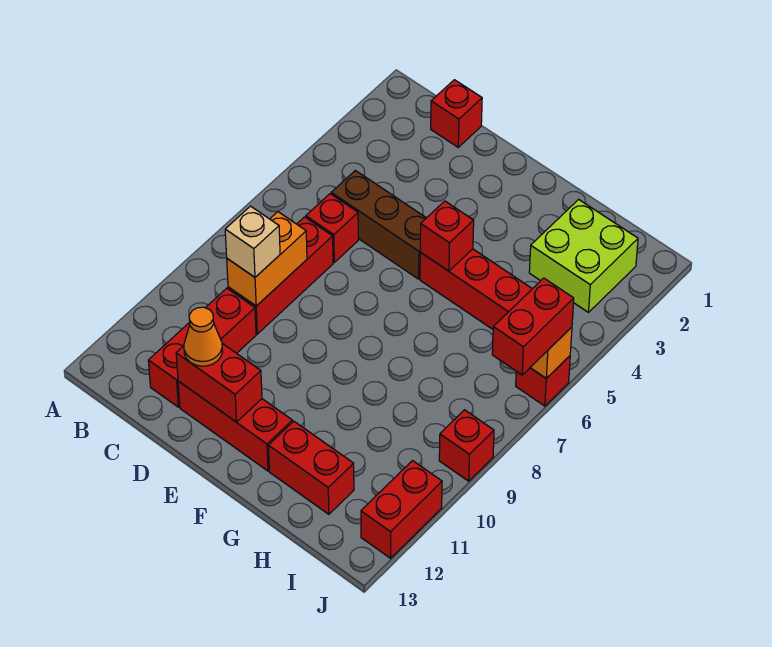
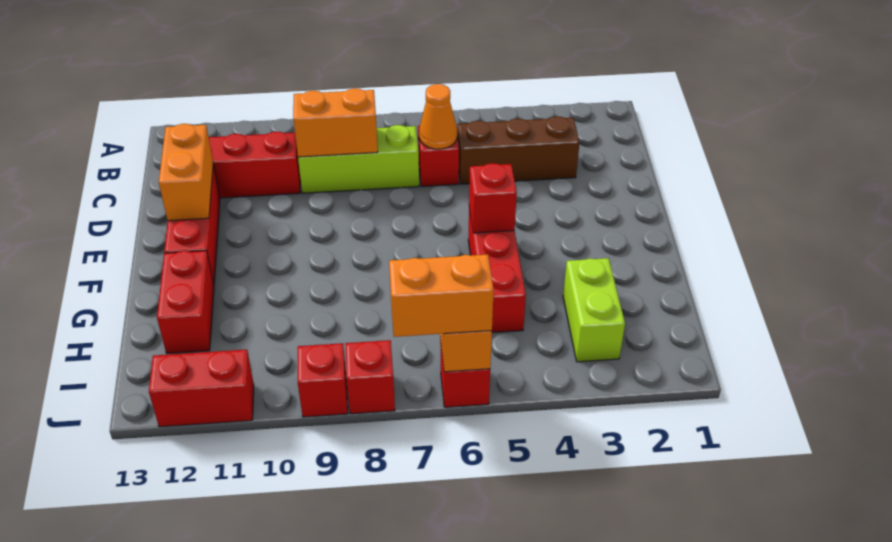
red brick C1 level 1 -> red brick J8 level 1
brown brick C5:E5 level 1 -> brown brick C3:C5 level 1
red brick C7:C9 level 1 -> lime brick C7:C9 level 1
tan brick C9 level 3 -> none
red brick D12:E12 level 2 -> orange brick D12:E12 level 2
orange cone D12 level 3 -> orange cone C6 level 2
lime brick H2:I3 level 1 -> lime brick H3:I3 level 1
red brick J6:J7 level 3 -> orange brick J6:J7 level 3

